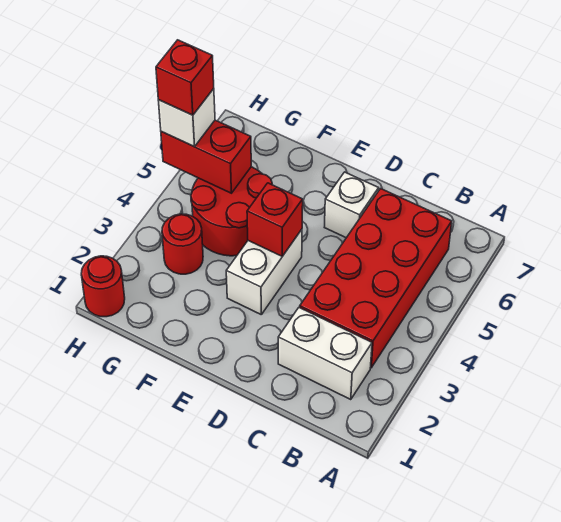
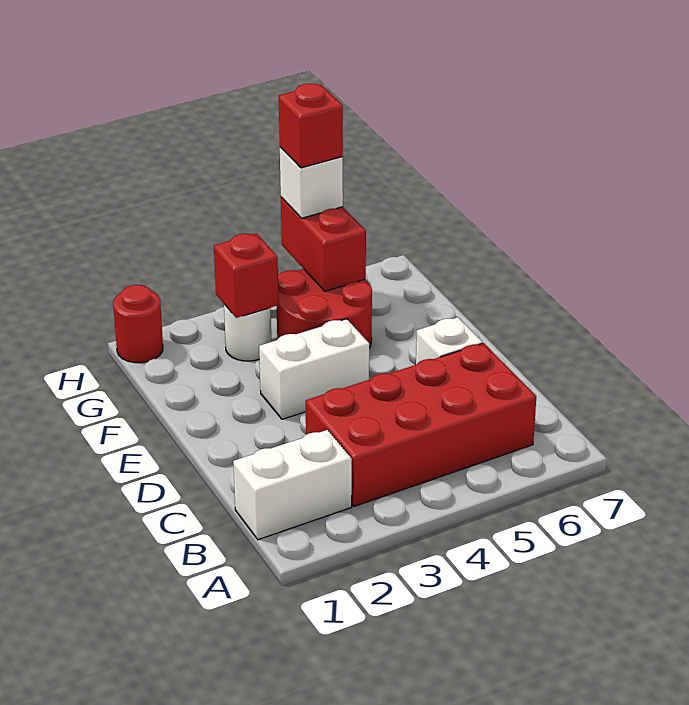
white brick B2:C2 level 1 -> white brick B1:B2 level 1
red brick E4 level 2 -> red brick G3 level 2
red round brick G3 level 1 -> white round brick G3 level 1

